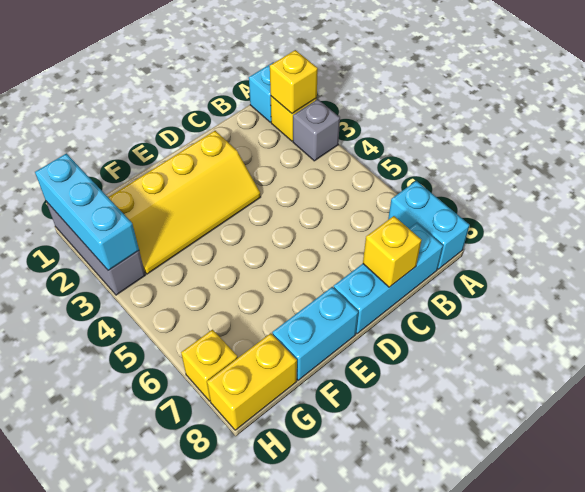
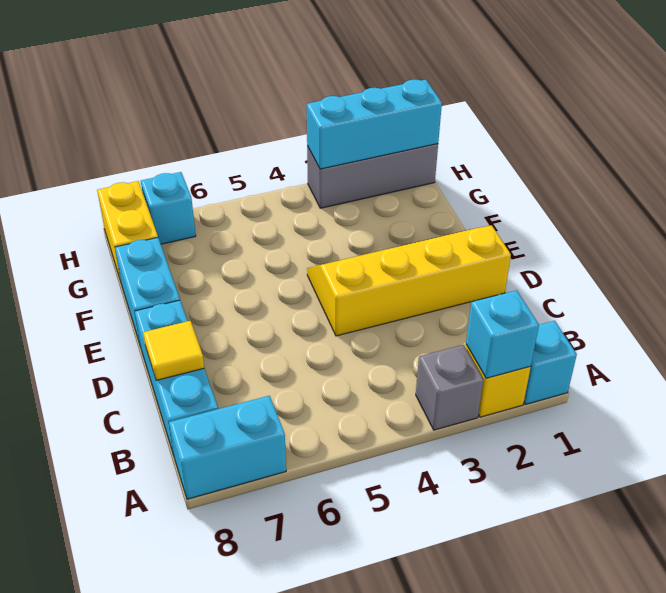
yellow brick A2 level 2 -> cyan brick A2 level 2
yellow brick C8 level 2 -> yellow tile C8 level 2
yellow slope D2:G3 level 1 top 2 -> yellow slope D1:E4 level 1 top D
yellow brick H7 level 1 -> cyan brick H7 level 1

